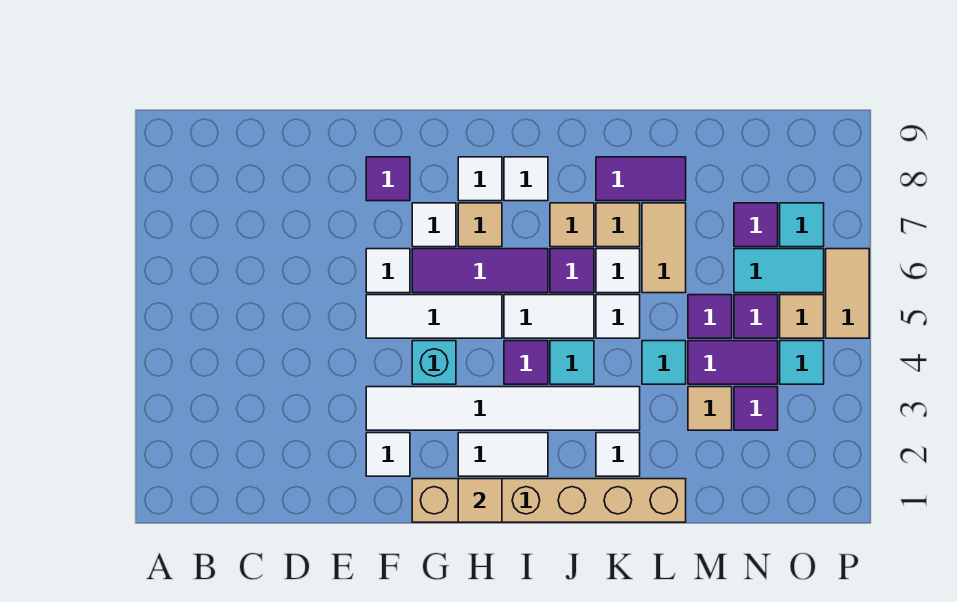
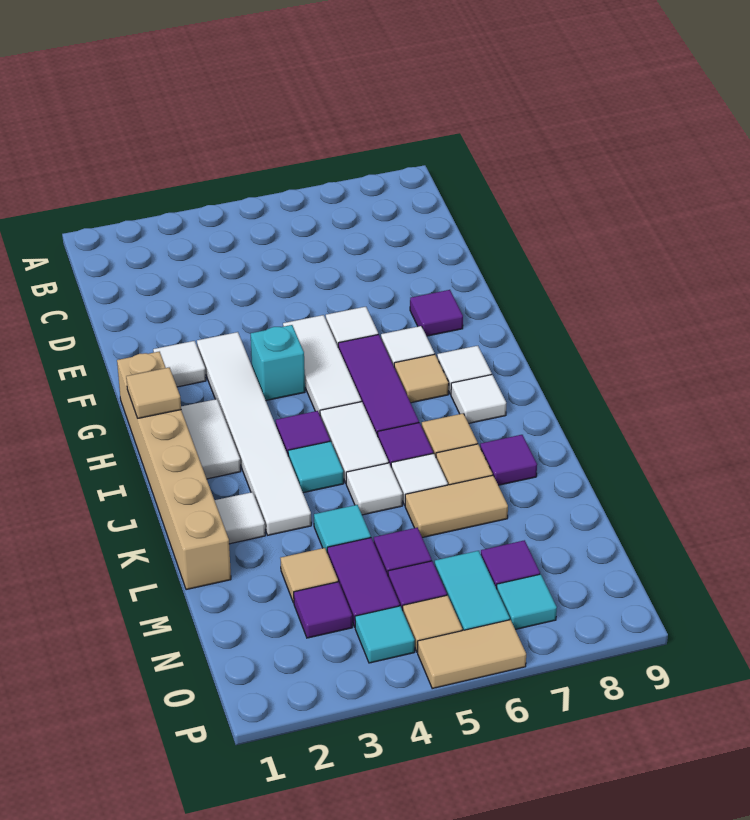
purple tile K8:L8 level 1 -> purple tile K8 level 1

